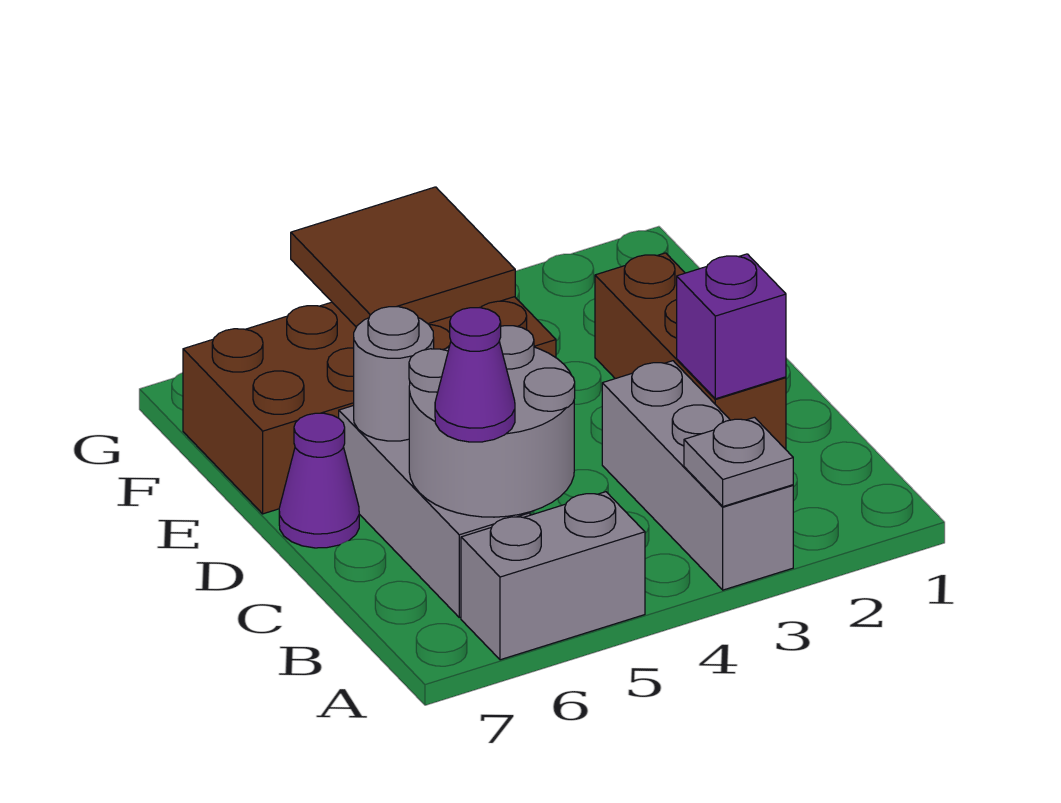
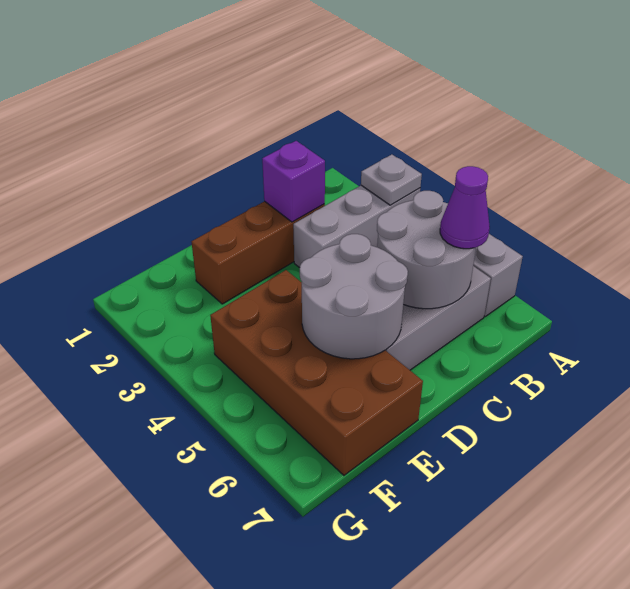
grey round brick D6 level 2 -> grey round brick D5:E6 level 2
purple cone D7 level 1 -> none
brown tile F4:G5 level 2 -> none

